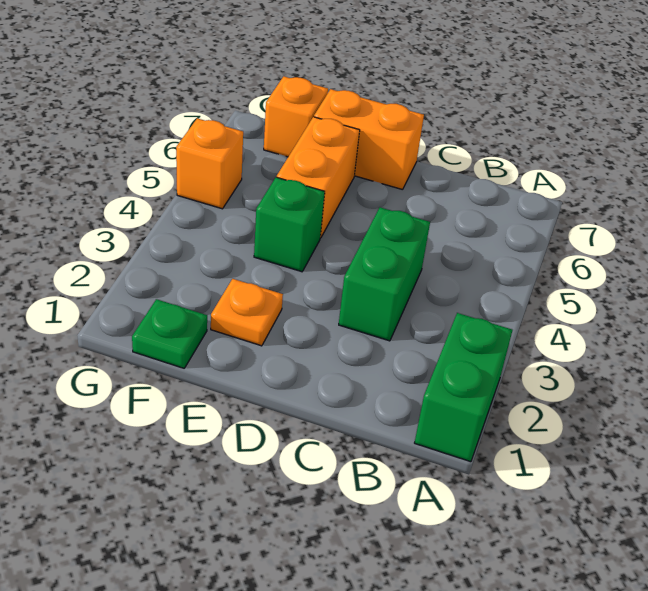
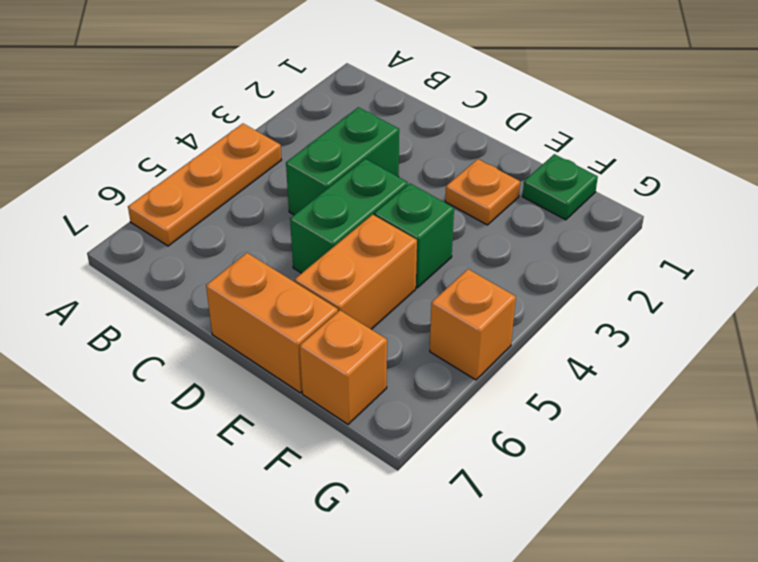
green brick A1:A2 level 1 -> green brick D4:D5 level 1
none -> orange plate A4:A6 level 1

